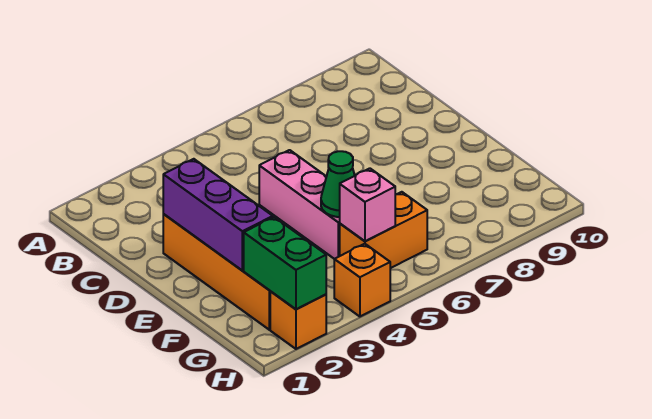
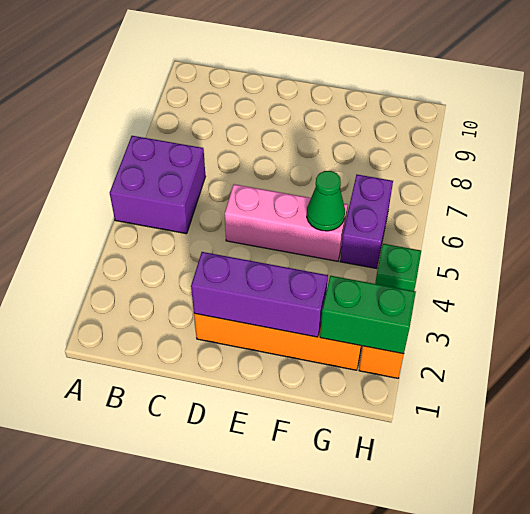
none -> purple brick A5:B6 level 1
orange brick G5:G6 level 1 -> purple brick G5:G6 level 1
pink brick G5 level 2 -> none
orange brick H4 level 1 -> green brick H4 level 1

